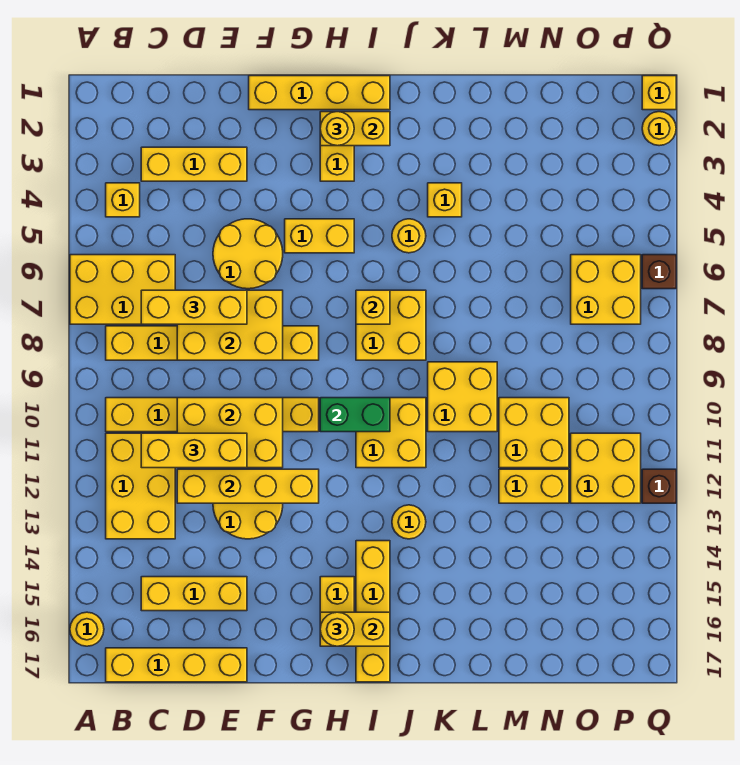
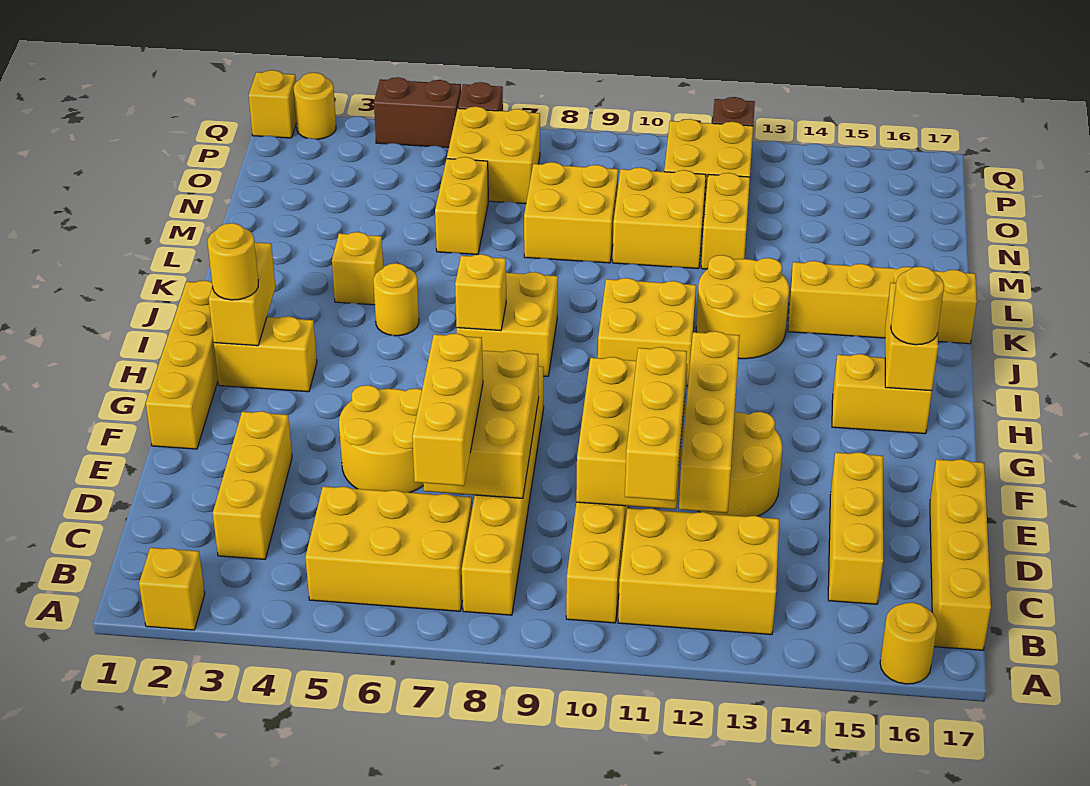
yellow brick A6:C7 level 1 -> yellow brick B5:C7 level 1
yellow brick B4 level 1 -> yellow brick A2 level 1
yellow brick G5:H5 level 1 -> yellow brick M6:N6 level 1
green brick H10:I10 level 2 -> none
yellow brick I14:I17 level 1 -> yellow brick K14:K17 level 1
yellow round brick J13 level 1 -> yellow round brick J12:K13 level 1
yellow brick K9:L10 level 1 -> yellow brick M8:N9 level 1
none -> brown brick Q4:Q5 level 1

